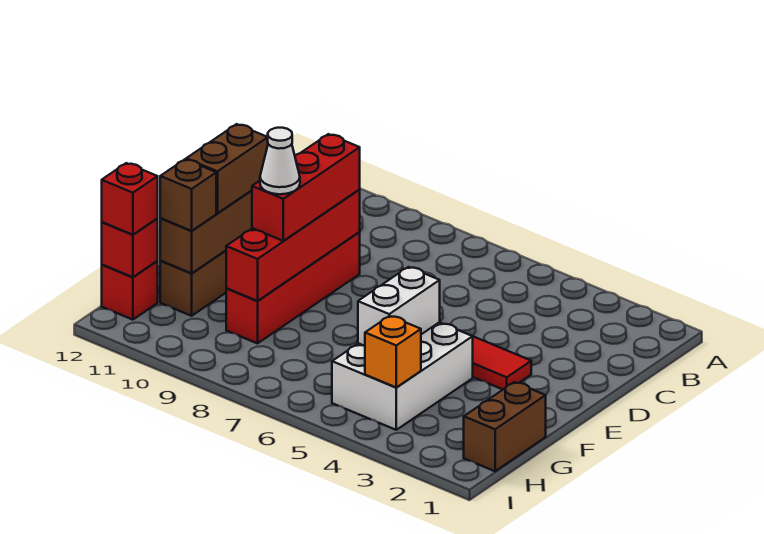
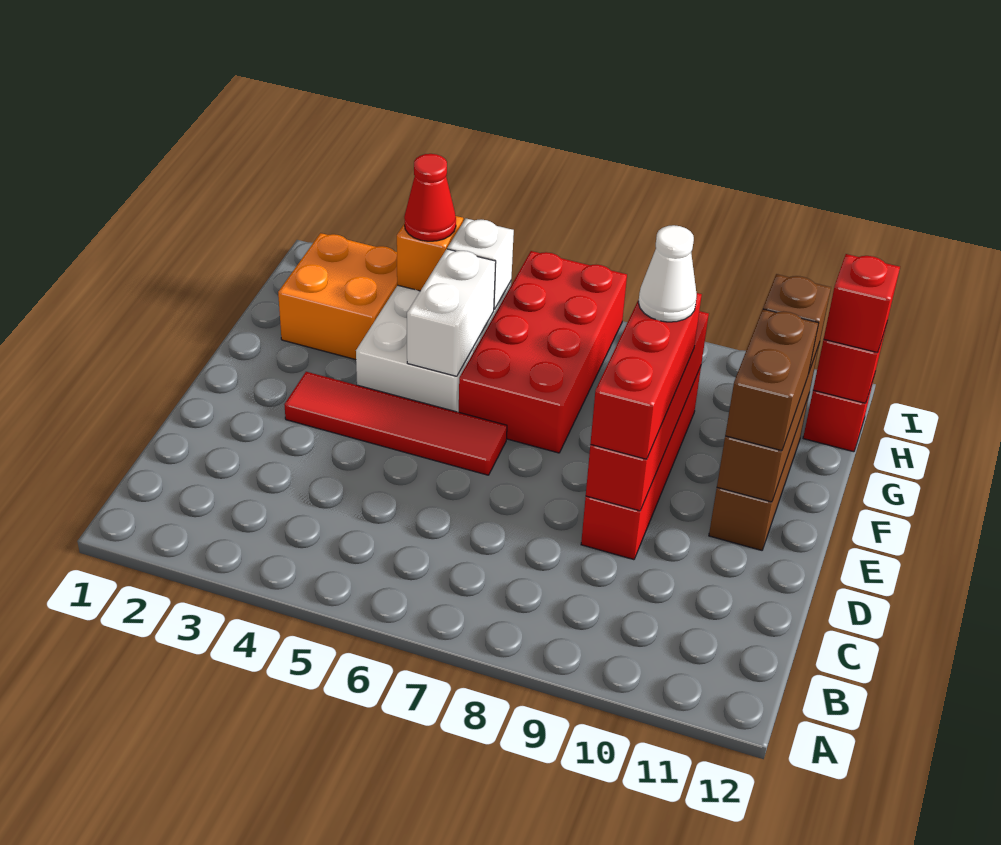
none -> red brick F6:I7 level 1
brown brick G1:H1 level 1 -> none
none -> orange brick G2:H3 level 1
none -> red cone H4 level 3
none -> white brick H5 level 2

